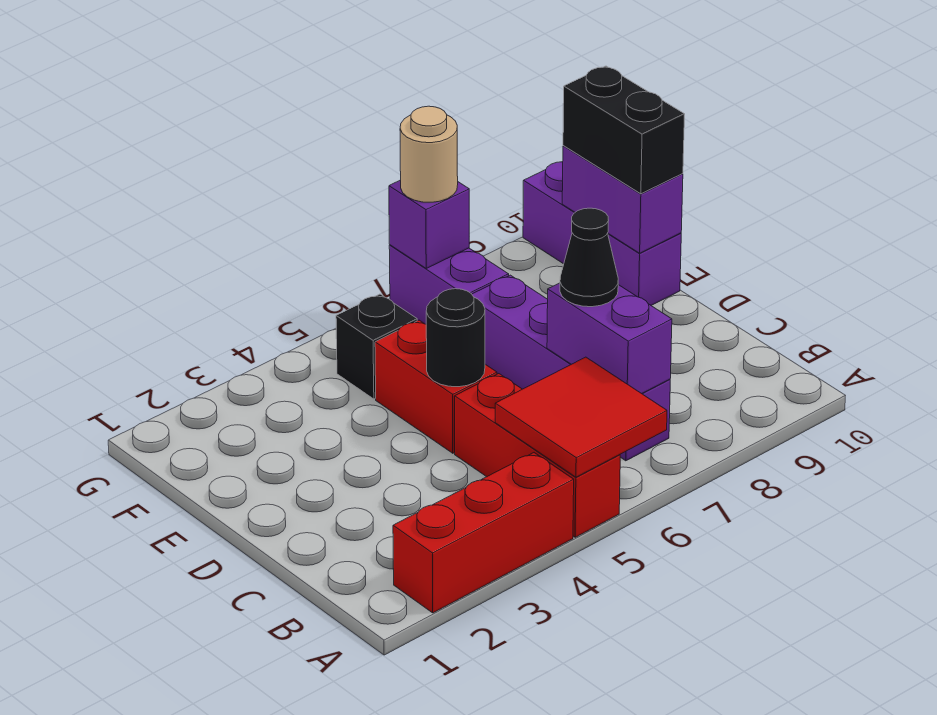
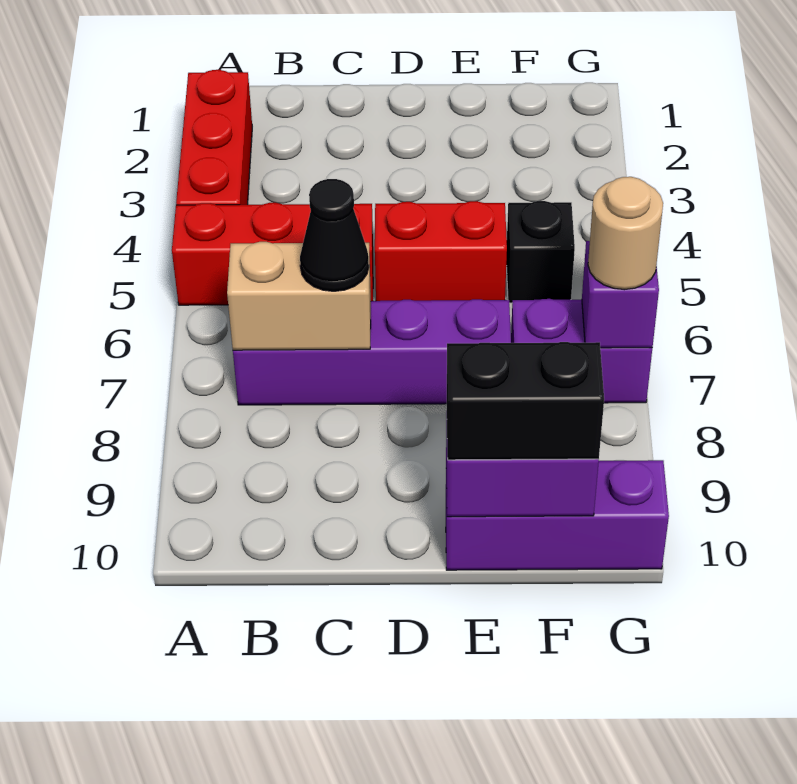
red tile A5:B6 level 2 -> none
purple brick B7:C7 level 2 -> tan brick B7:C7 level 2
black round brick D5 level 2 -> none

